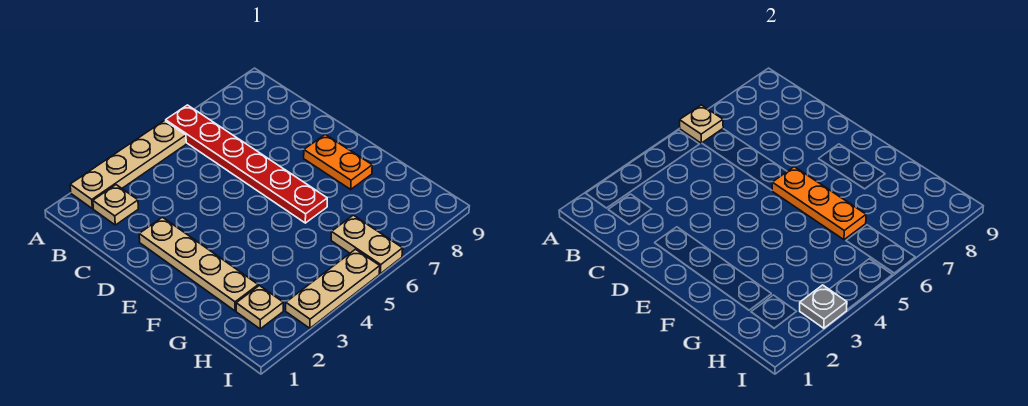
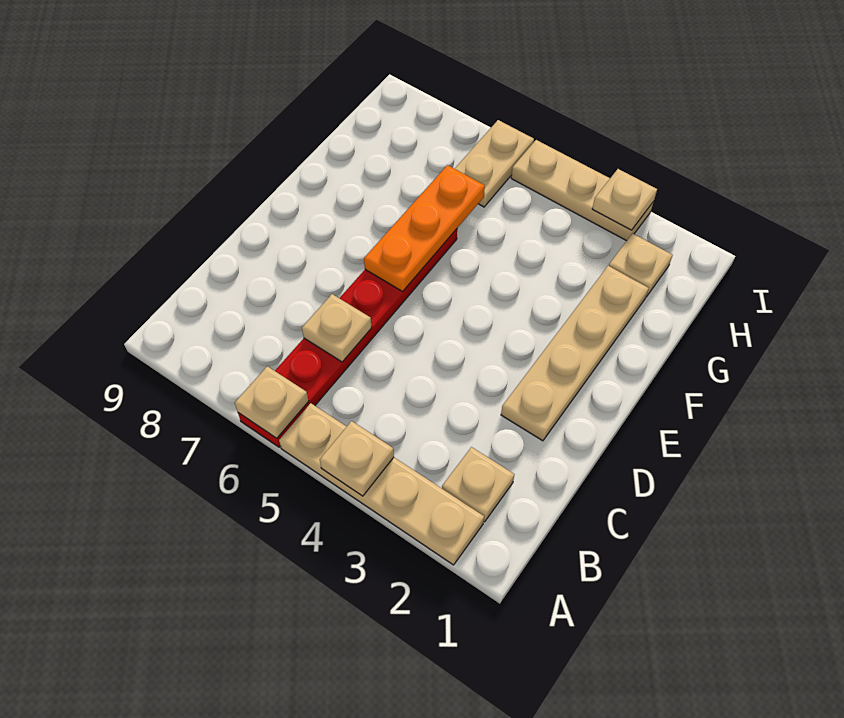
none -> tan plate A4 level 2
none -> tan plate C6 level 2
orange plate E8:F8 level 1 -> none
grey plate I3 level 2 -> tan plate I3 level 2

